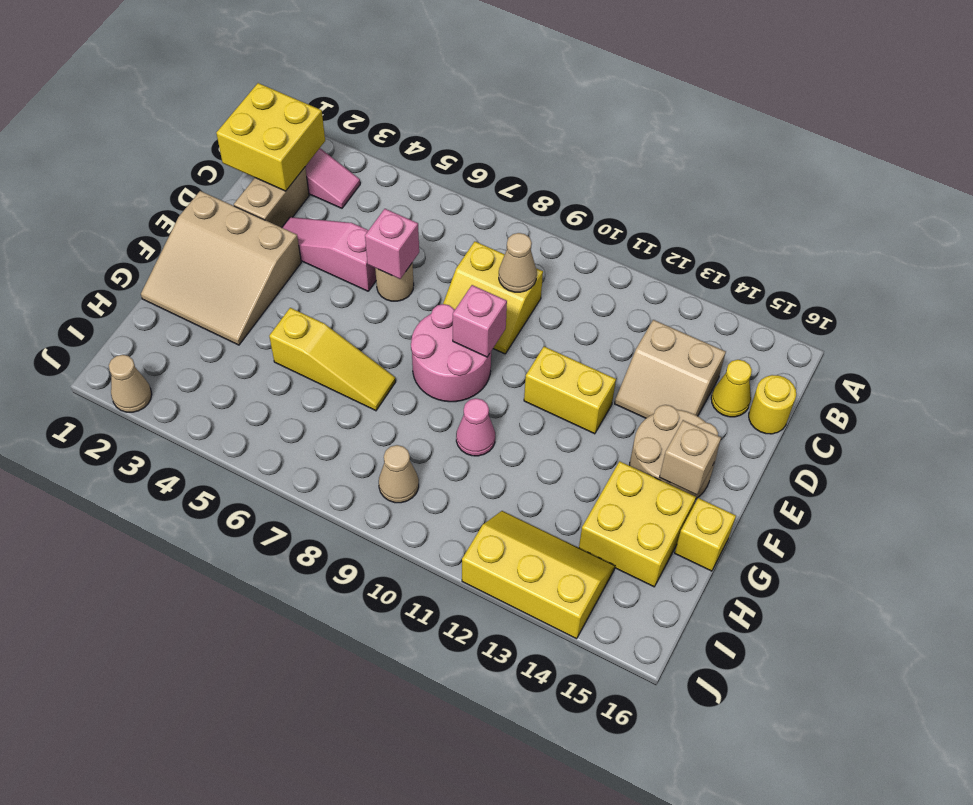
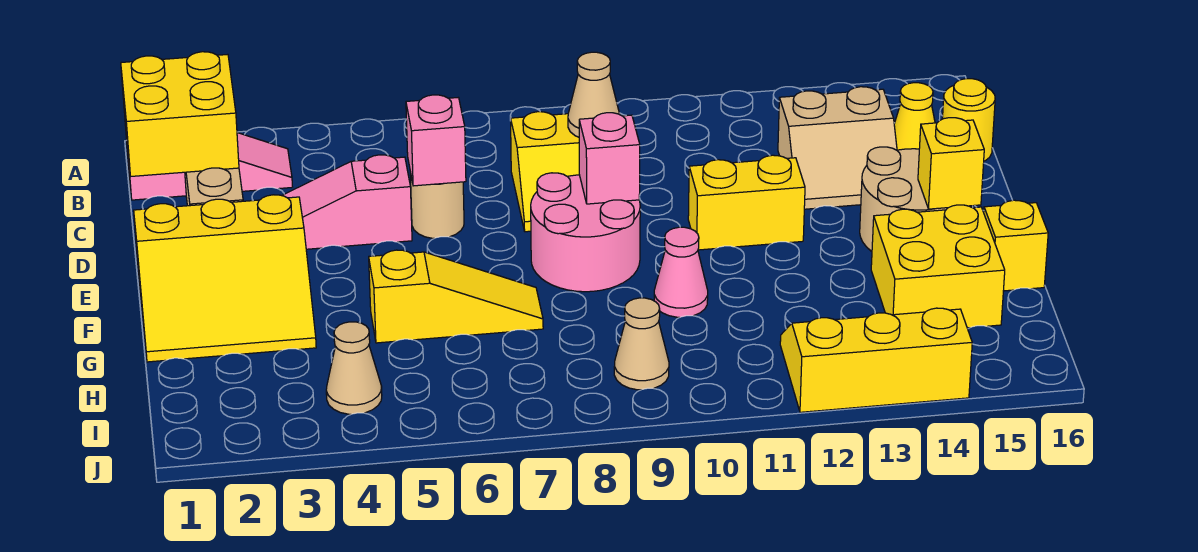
tan slope E1:G3 level 1 top E -> yellow slope E1:G3 level 1 top E
tan brick F15 level 2 -> yellow brick F15 level 2
tan cone J2 level 1 -> tan cone I4 level 1

